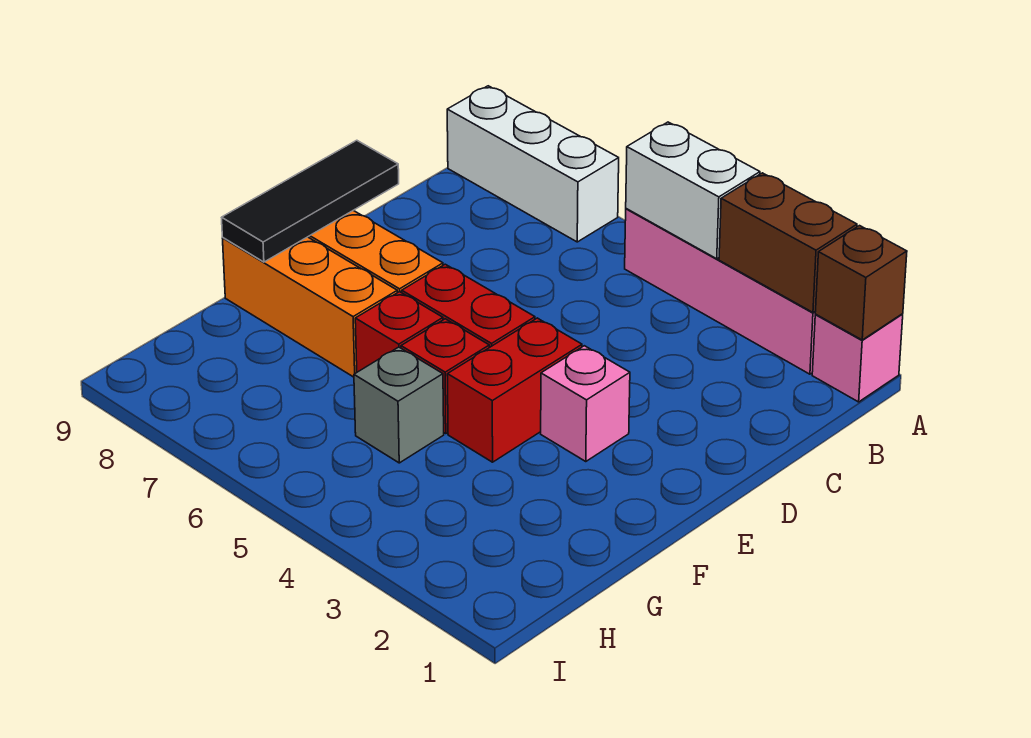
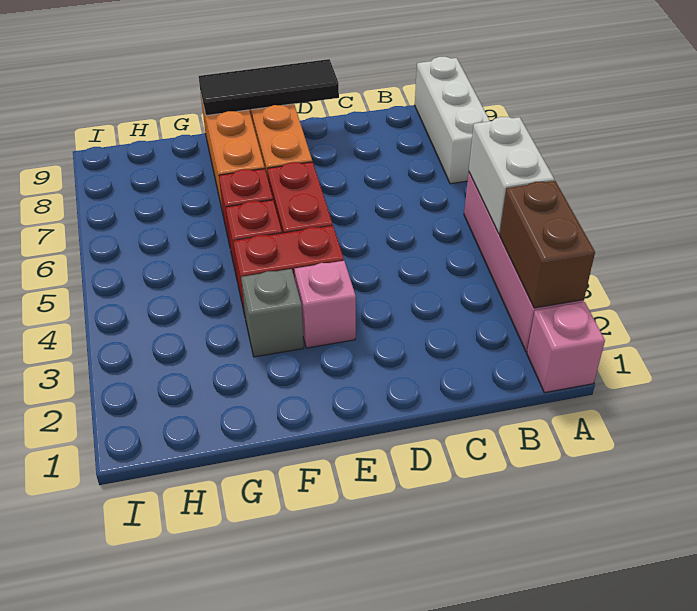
brown brick A1 level 2 -> none
grey brick G5 level 1 -> grey brick F3 level 1

